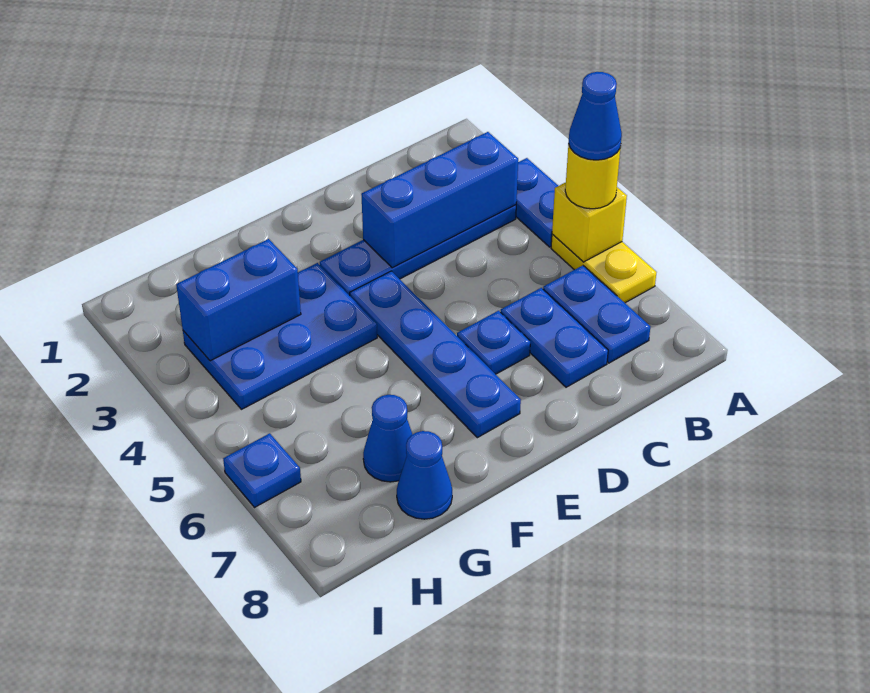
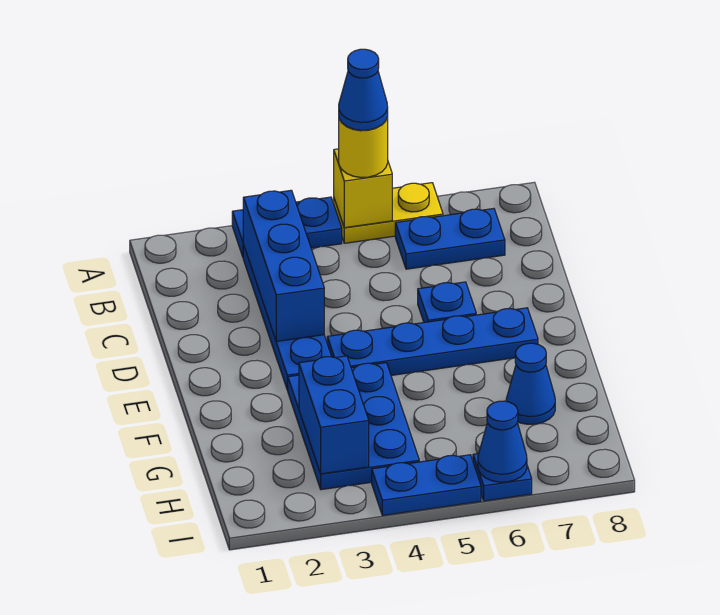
blue plate C6:C7 level 1 -> blue plate I4:I5 level 1
blue cone G8 level 1 -> blue cone I6 level 2

